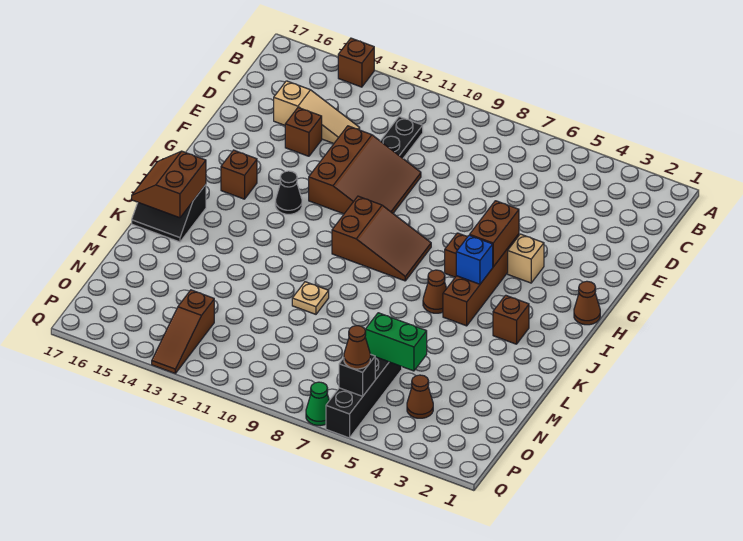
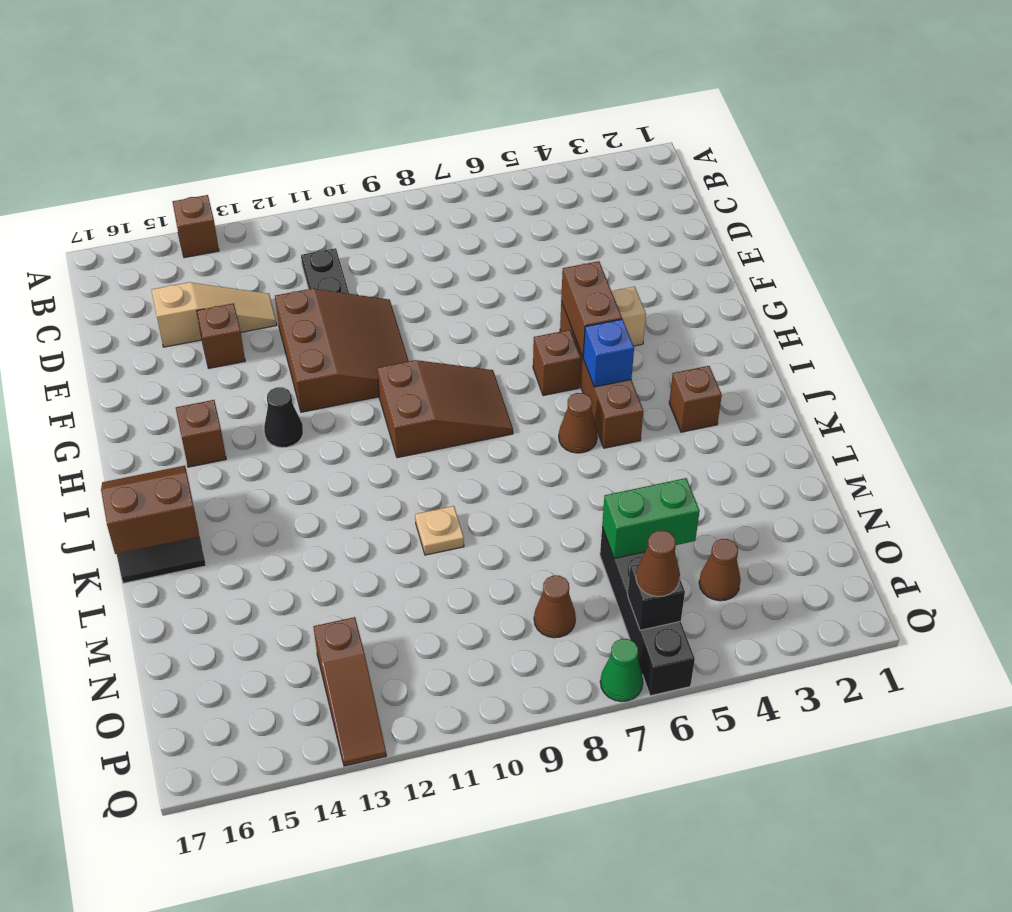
brown cone H1 level 1 -> brown cone O8 level 1
brown slope J16:K17 level 2 top 16 -> brown slope J16:K17 level 2 top K

